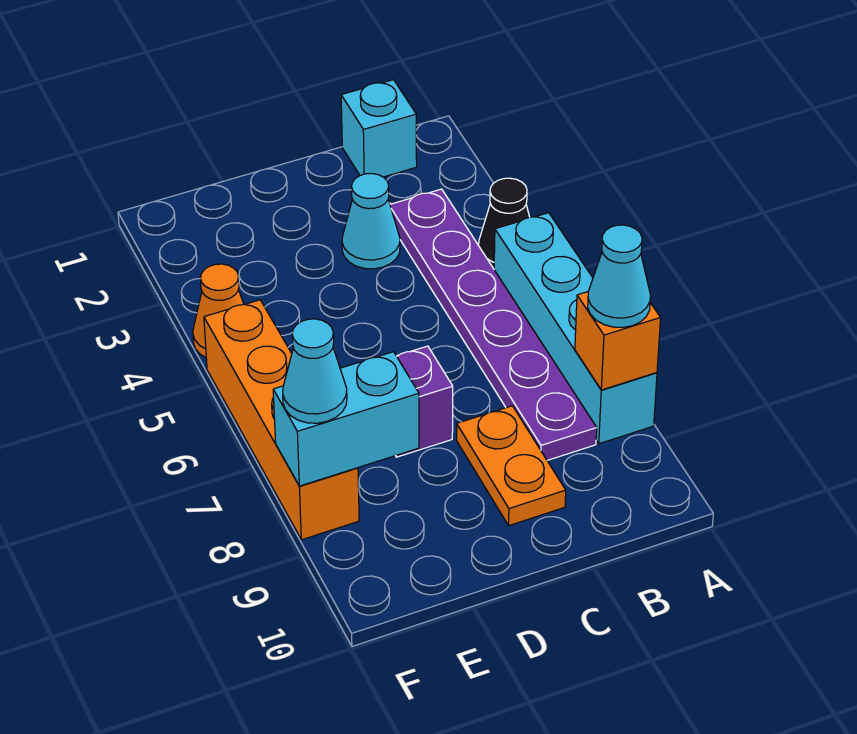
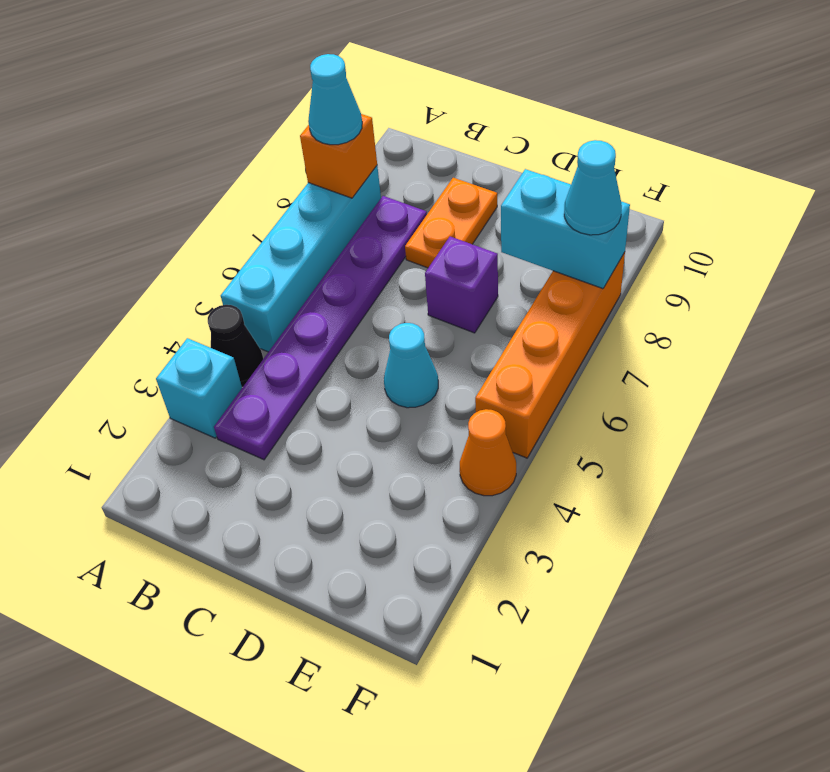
cyan brick B1 level 1 -> cyan brick A3 level 1
cyan cone C3 level 1 -> cyan cone D5 level 1

